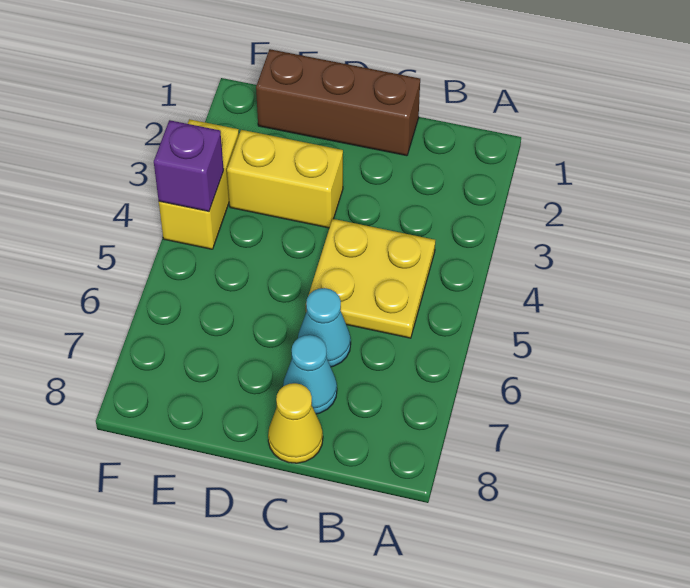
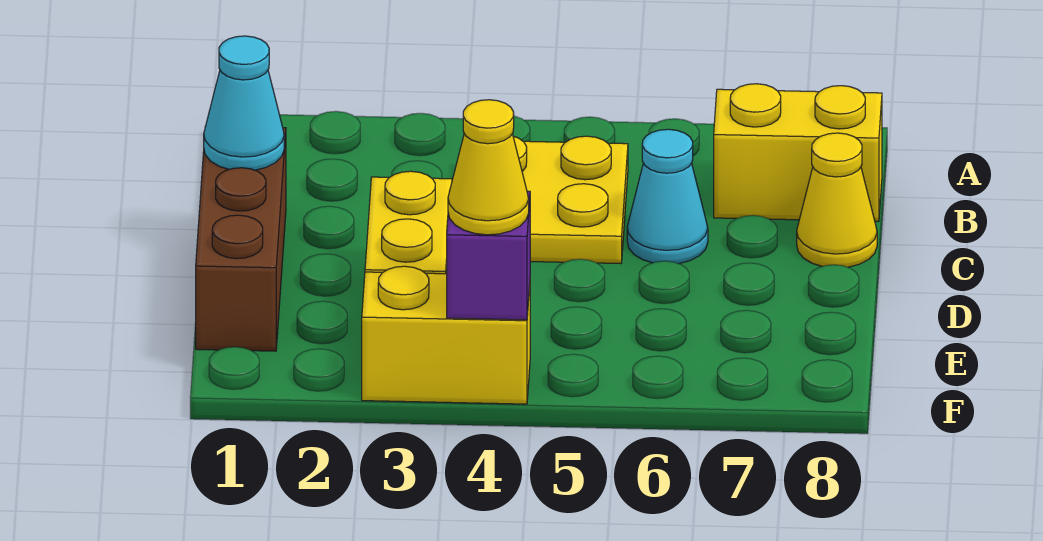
none -> yellow brick B7:B8 level 1
cyan cone C7 level 1 -> cyan cone C1 level 2
none -> yellow cone F4 level 3

